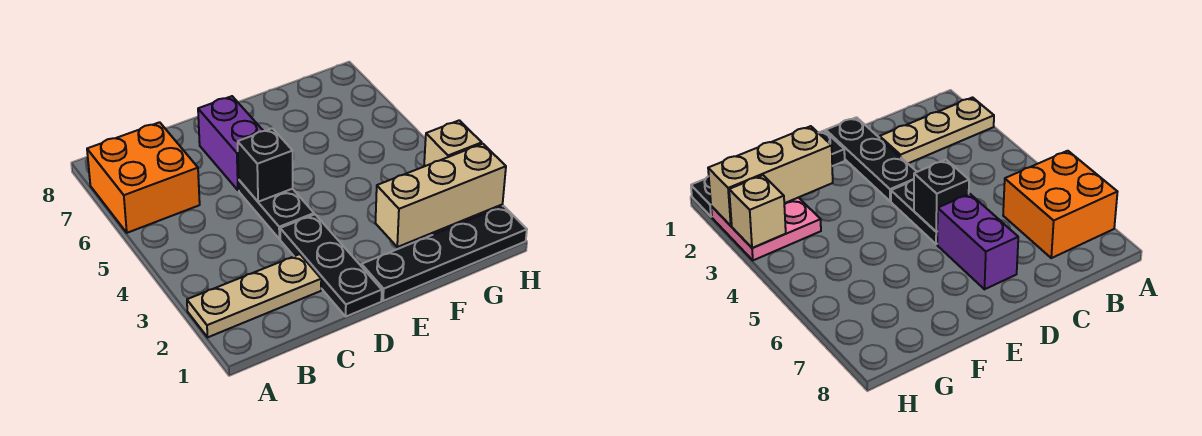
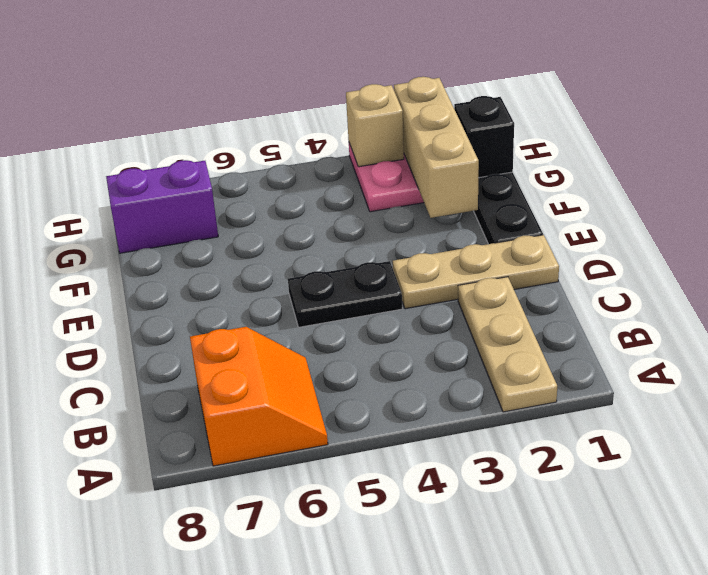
orange brick A6:B7 level 1 -> orange slope A6:B7 level 1 top 7
black plate D1:D3 level 1 -> tan plate D1:D3 level 1
black brick D5 level 2 -> black brick G1 level 2
purple brick D6:D7 level 1 -> purple brick G7:G8 level 1

